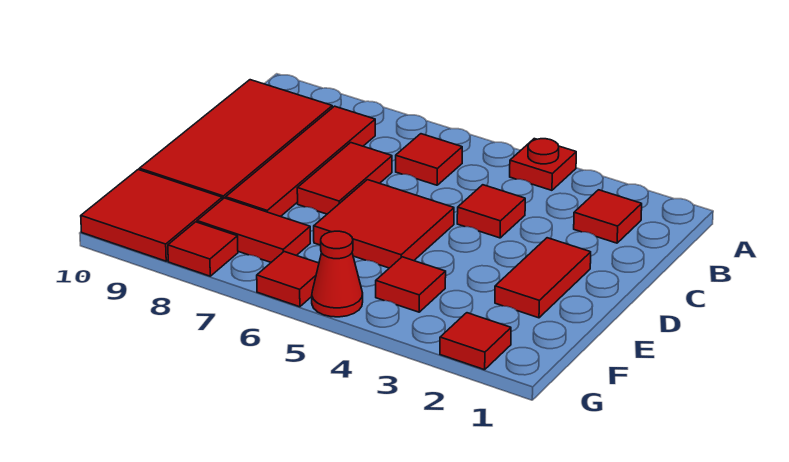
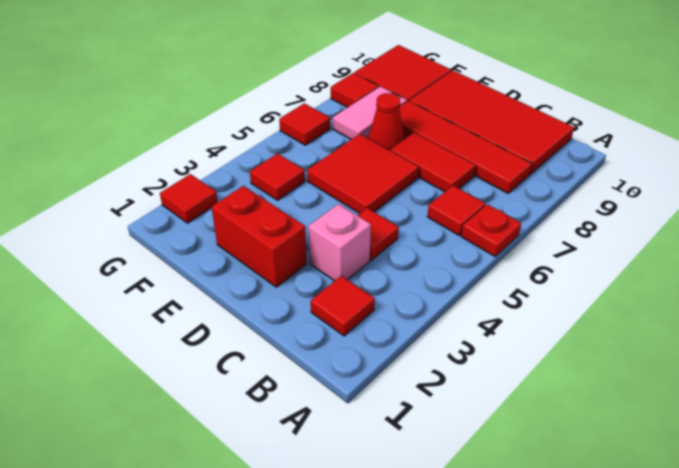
red plate A4 level 1 -> red plate A6 level 1
none -> pink brick C3 level 1
red tile D2:E2 level 1 -> red brick D2:E2 level 1
red tile F7:F8 level 1 -> pink tile F7:F8 level 1
red cone G5 level 1 -> red cone E7 level 1

